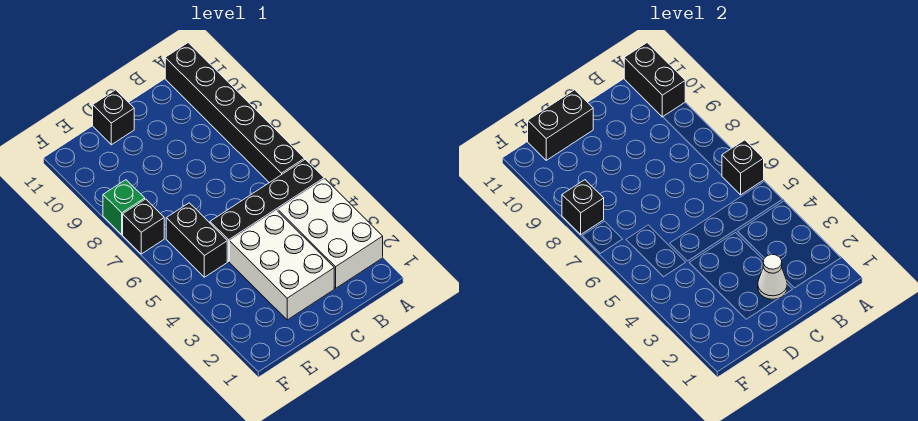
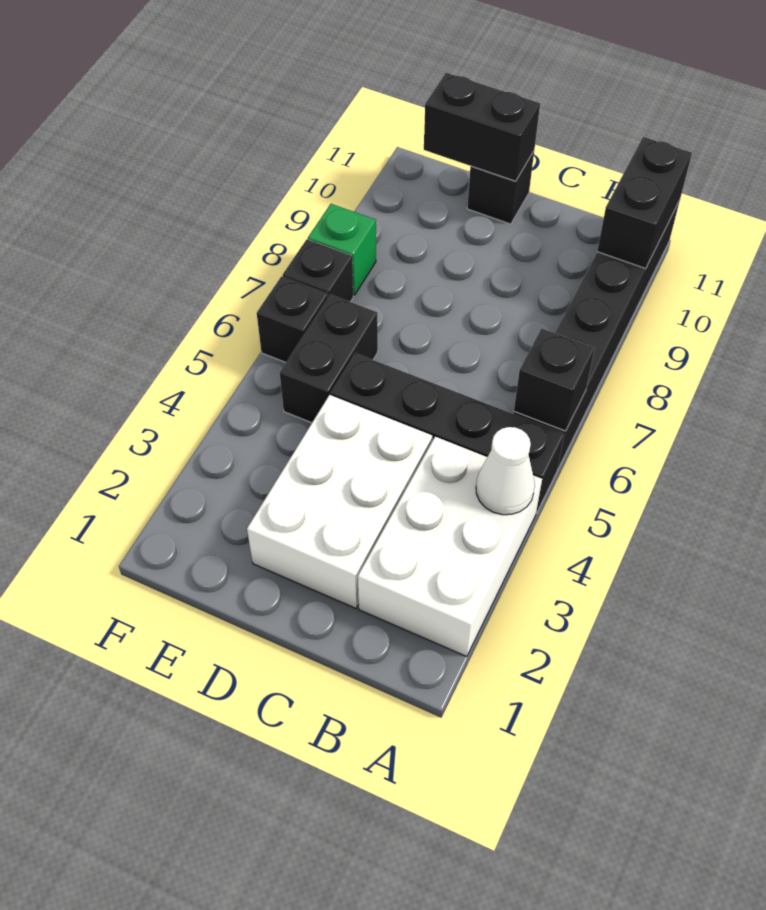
white cone C2 level 2 -> white cone A4 level 2
black brick F8 level 2 -> black brick F6 level 1

